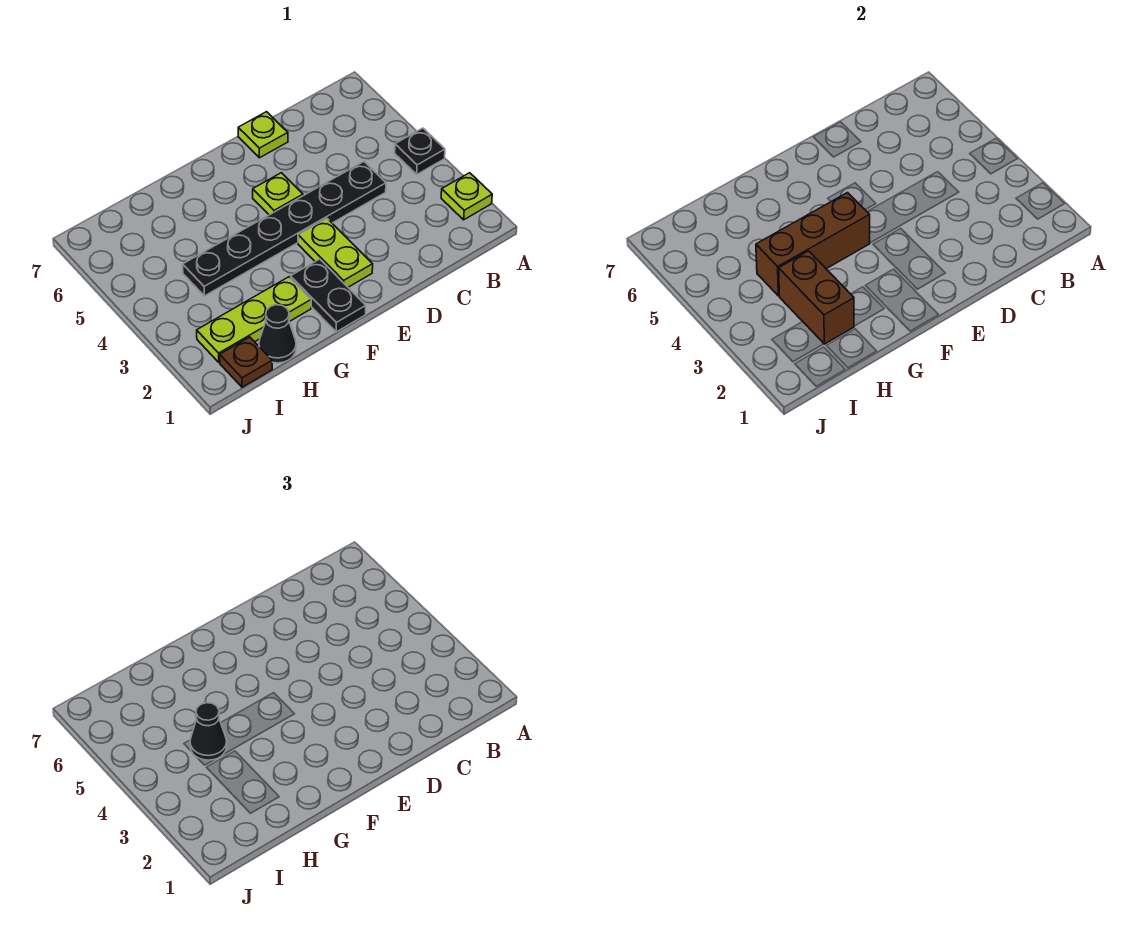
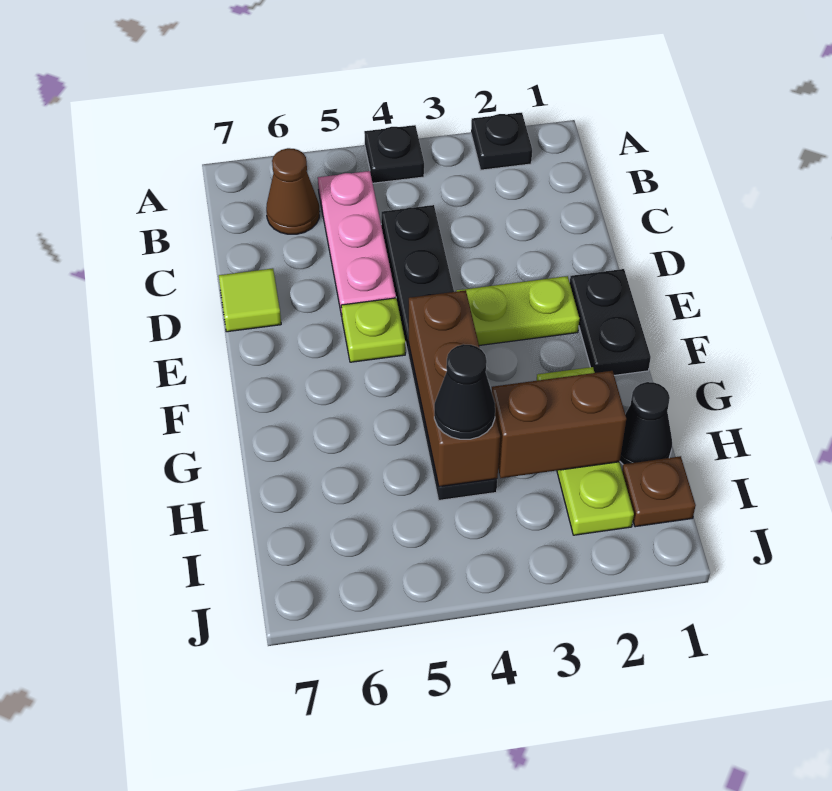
lime plate A2 level 1 -> black plate A2 level 1
none -> pink plate B5:D5 level 1
none -> brown cone B6 level 1
lime plate D7 level 1 -> lime tile D7 level 1
black plate F1:F2 level 1 -> black plate E1:F1 level 1

